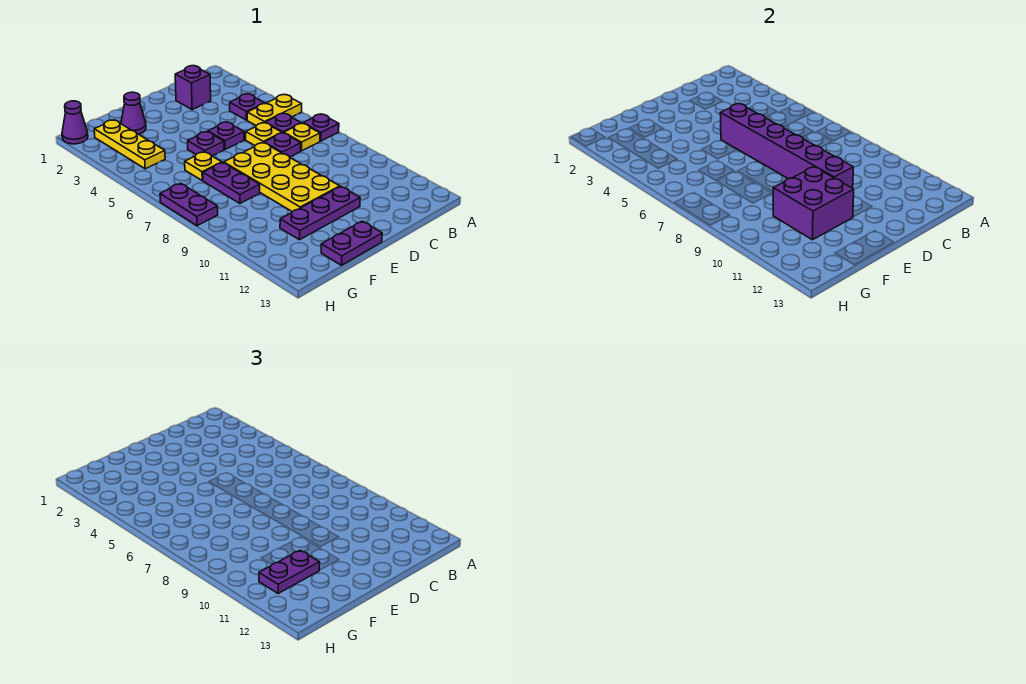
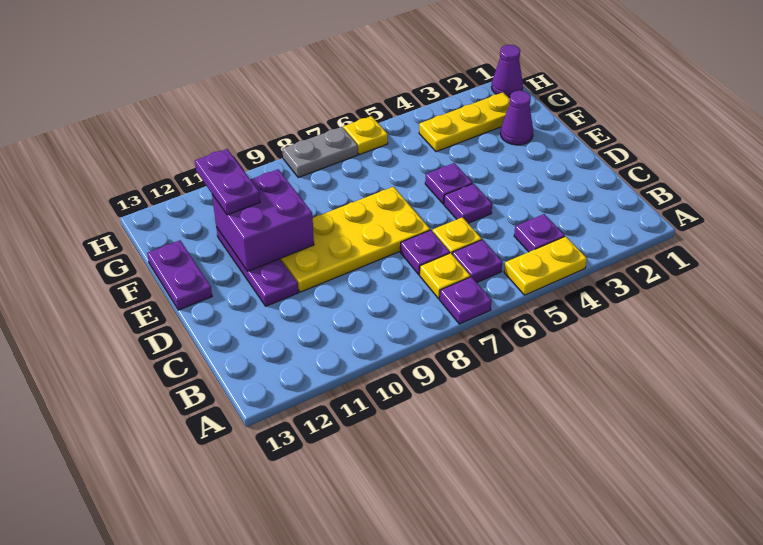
yellow plate A5:B5 level 1 -> yellow plate A4:A5 level 1
purple brick C2 level 1 -> none
purple brick D5:D10 level 2 -> none
yellow plate F6 level 1 -> yellow plate H6 level 1
purple plate F7:F8 level 1 -> none
purple plate H7:H8 level 1 -> grey plate H7:H8 level 1

